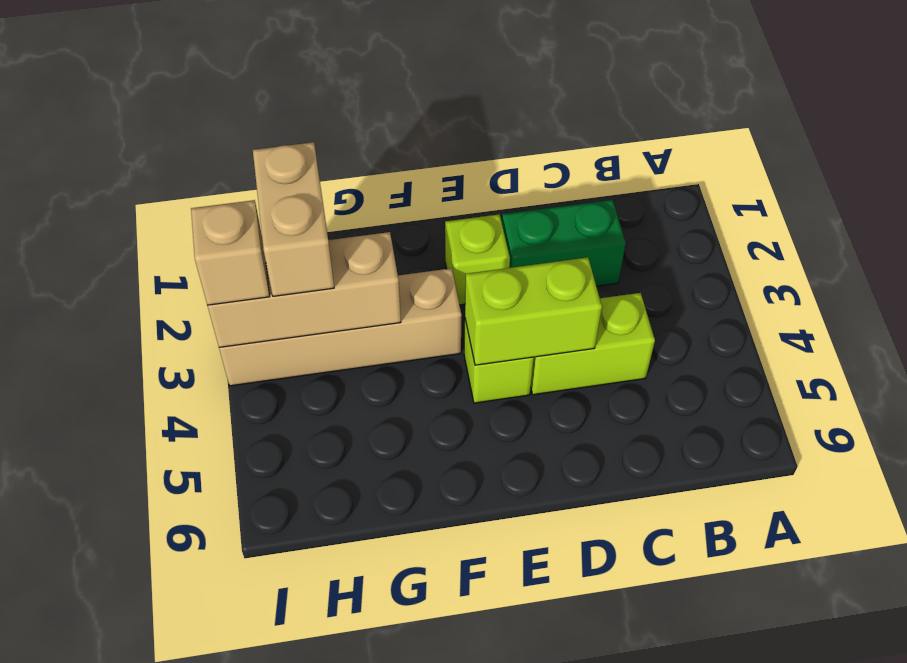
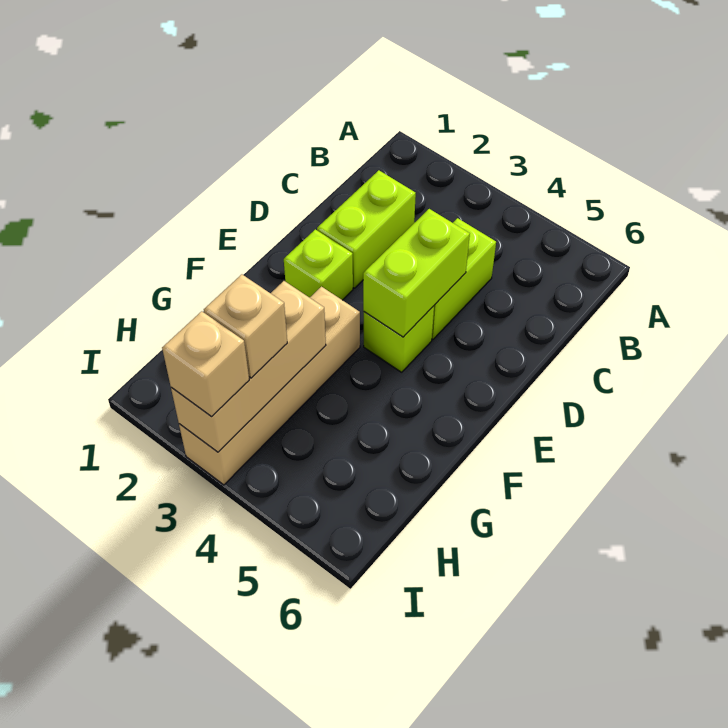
green brick C2:D2 level 1 -> lime brick C2:D2 level 1
tan brick H2:H3 level 3 -> tan brick H3 level 3

